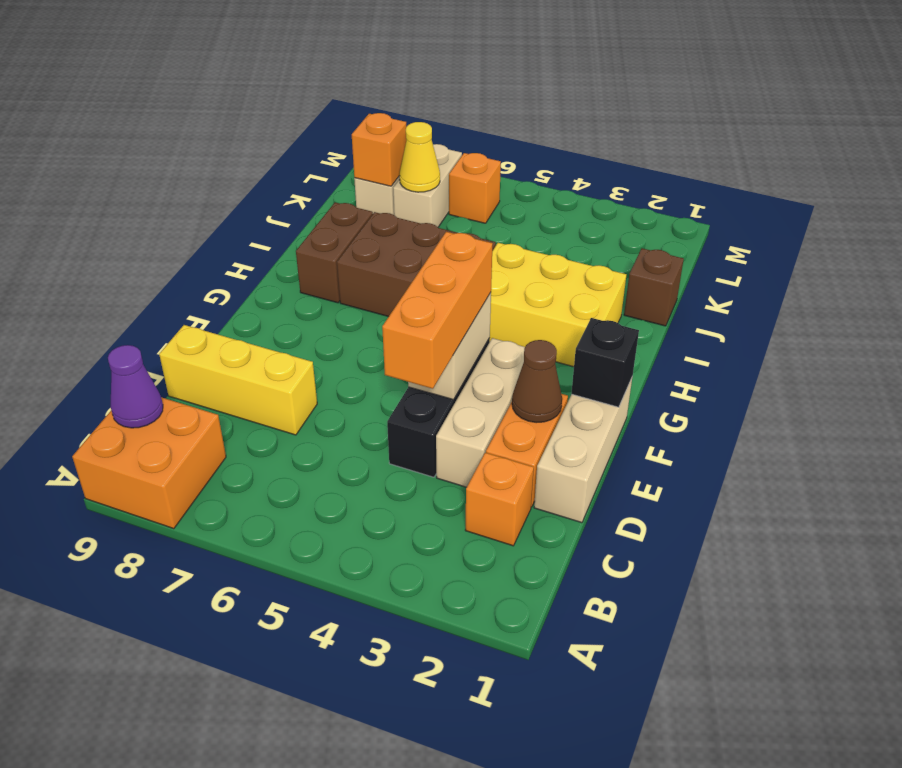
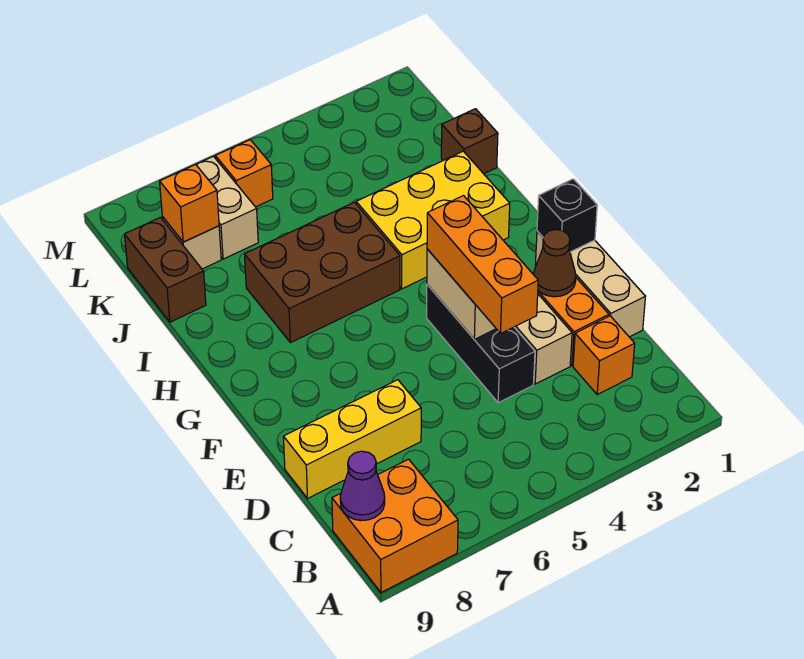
brown brick H8:I8 level 1 -> brown brick J9:K9 level 1
yellow cone K7 level 2 -> none

